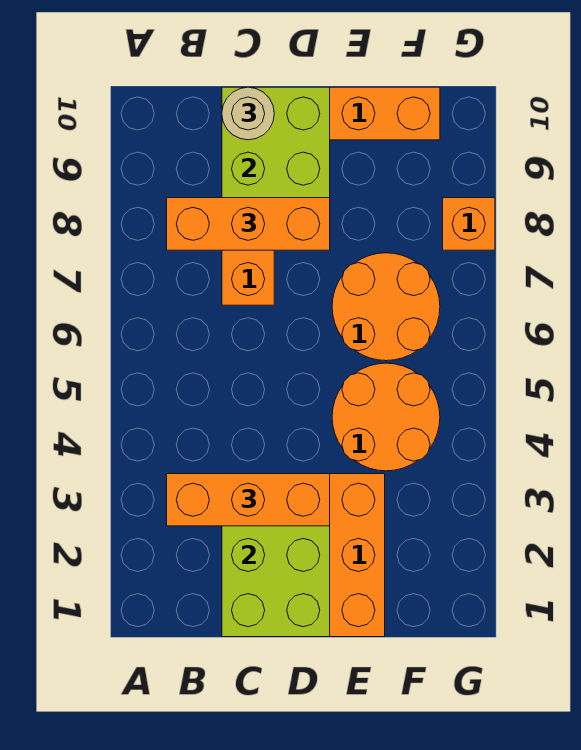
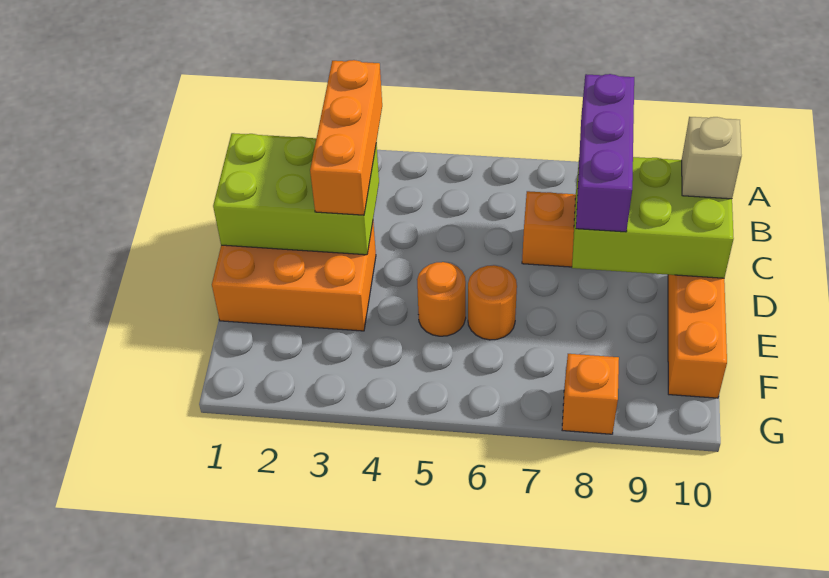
orange brick B8:D8 level 3 -> purple brick B8:D8 level 3
tan round brick C10 level 3 -> tan brick C10 level 3
orange round brick E4:F5 level 1 -> orange round brick E5 level 1
orange round brick E6:F7 level 1 -> orange round brick E6 level 1

